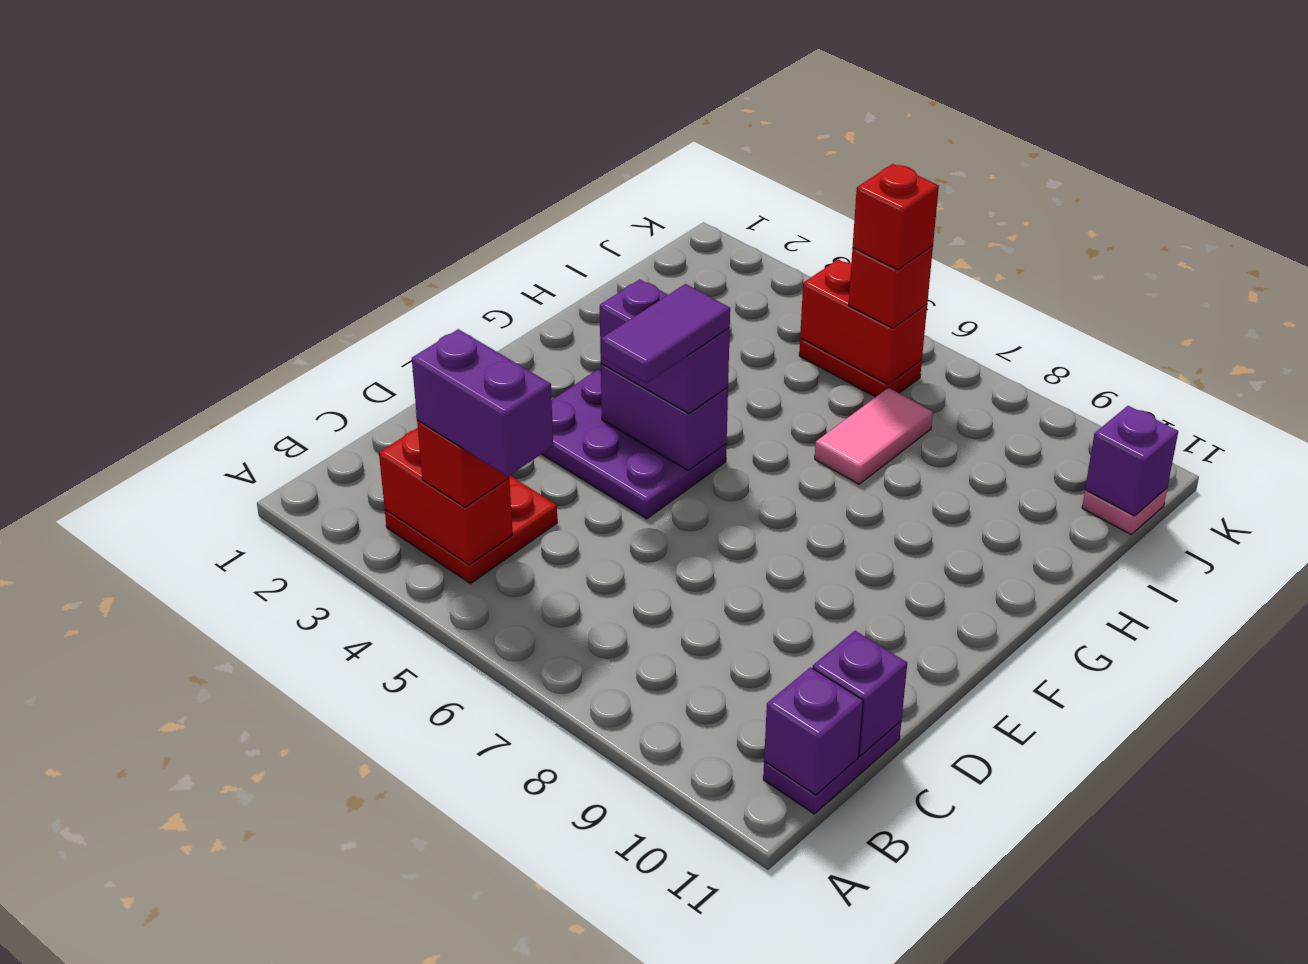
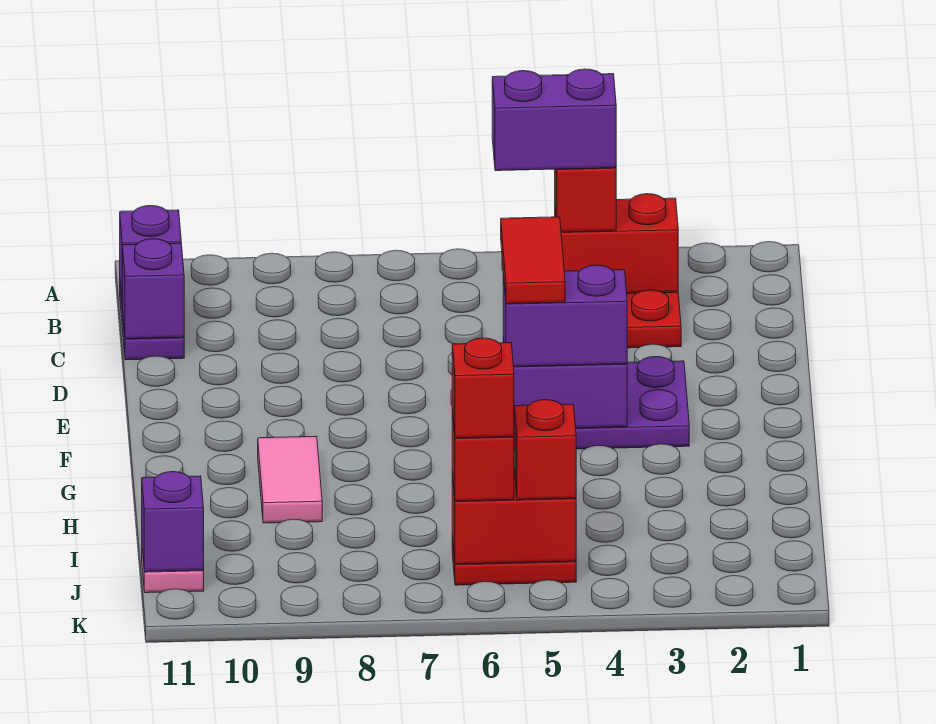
purple tile E5:F5 level 4 -> red tile E5:F5 level 4
pink tile H7:I7 level 1 -> pink tile G9:H9 level 1
none -> red brick J5 level 3

